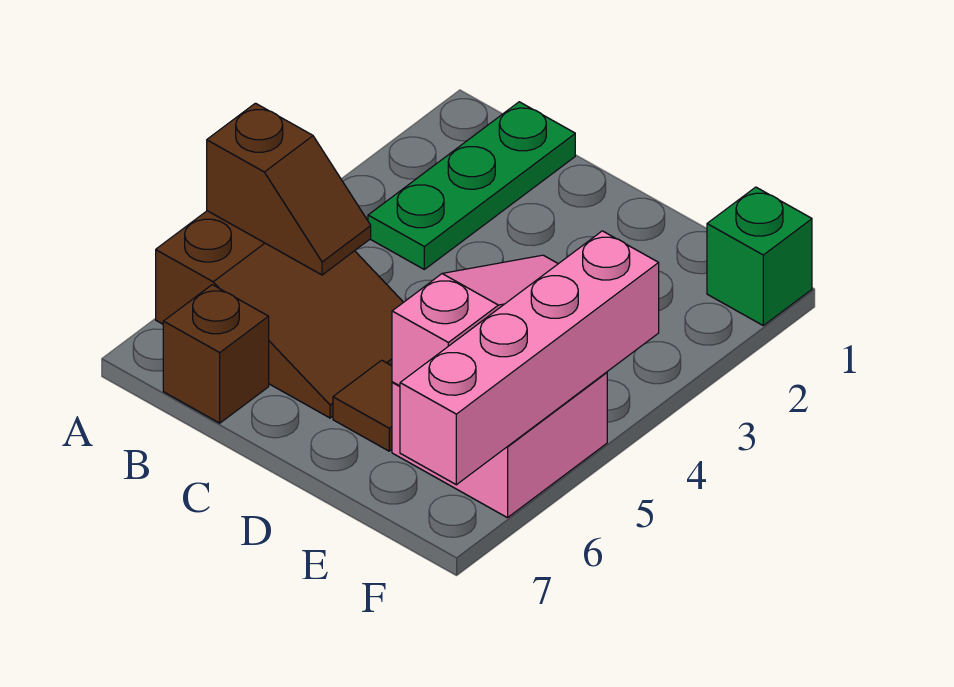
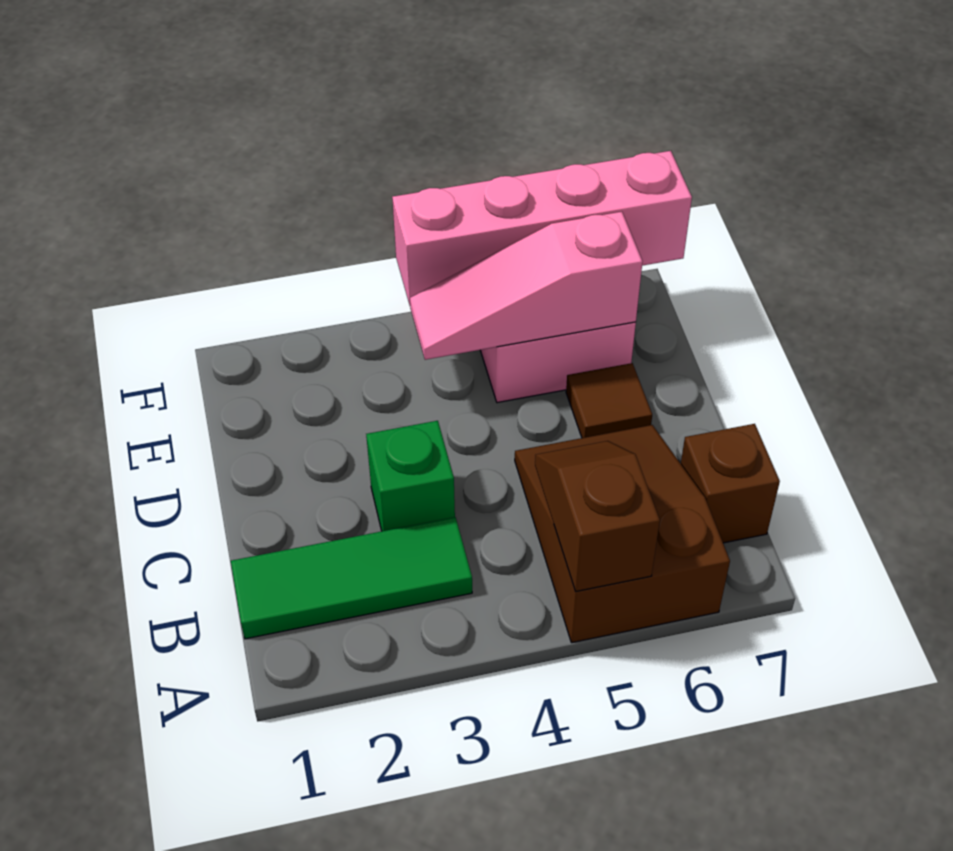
green plate B1:B3 level 1 -> green tile B1:B3 level 1
green brick F1 level 1 -> green brick C3 level 1

